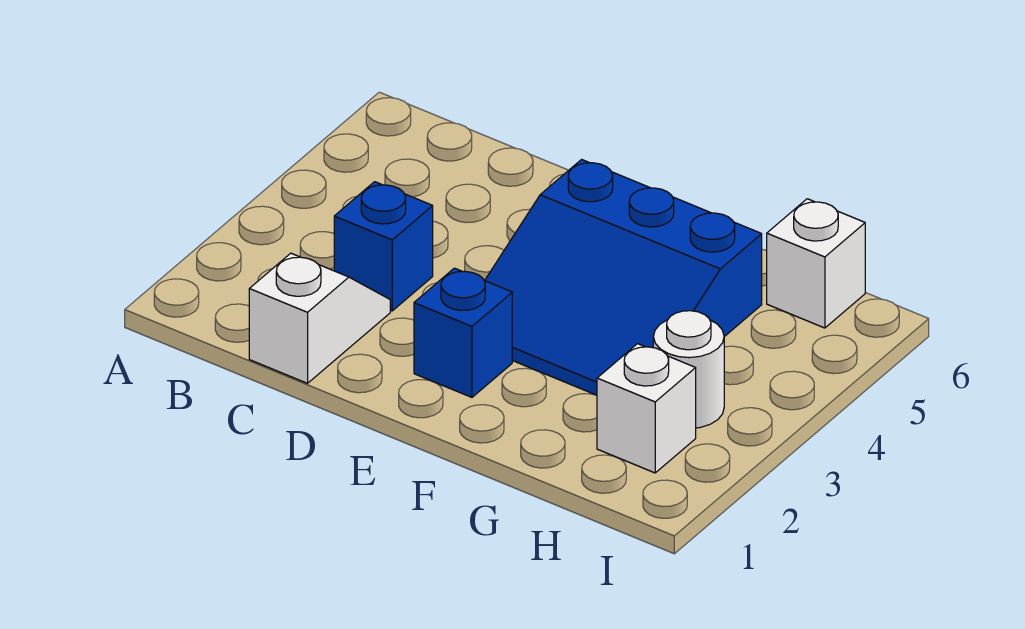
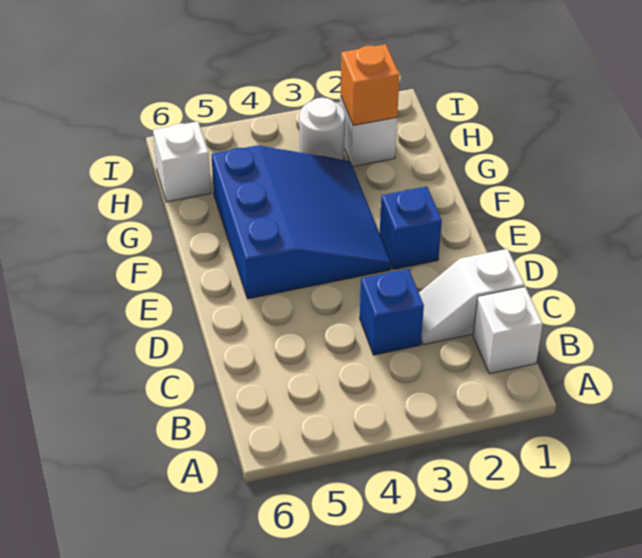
none -> white brick B1 level 1
none -> orange brick H2 level 2

